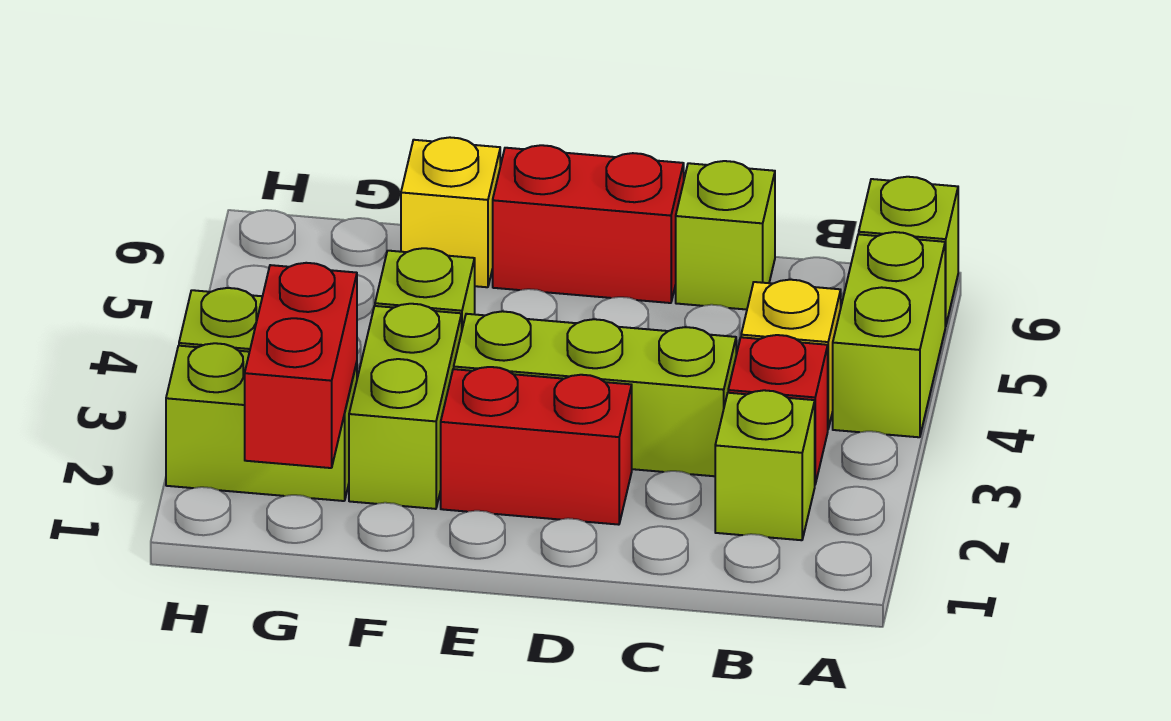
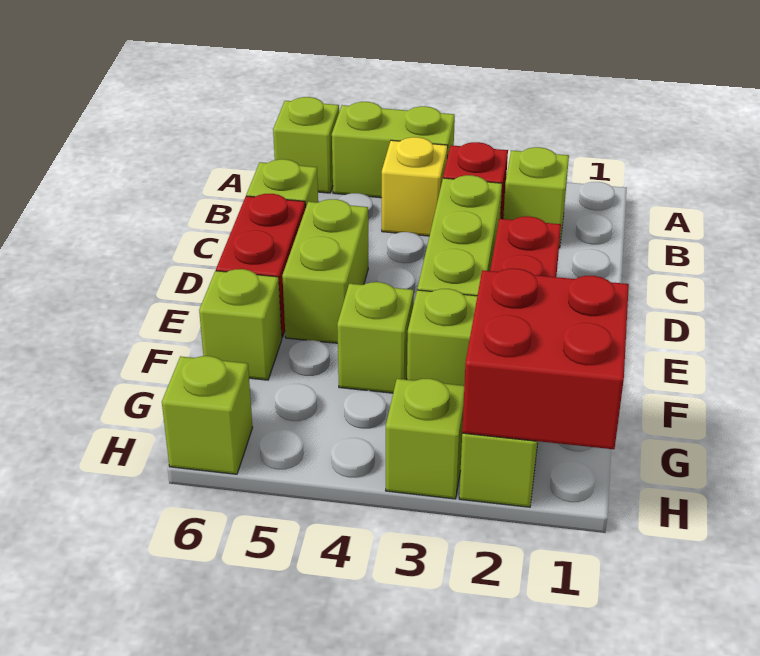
none -> lime brick D5:E5 level 1
yellow brick F6 level 1 -> lime brick F6 level 1
red brick G1:G2 level 2 -> red brick G1:H2 level 2
none -> lime brick H6 level 1

